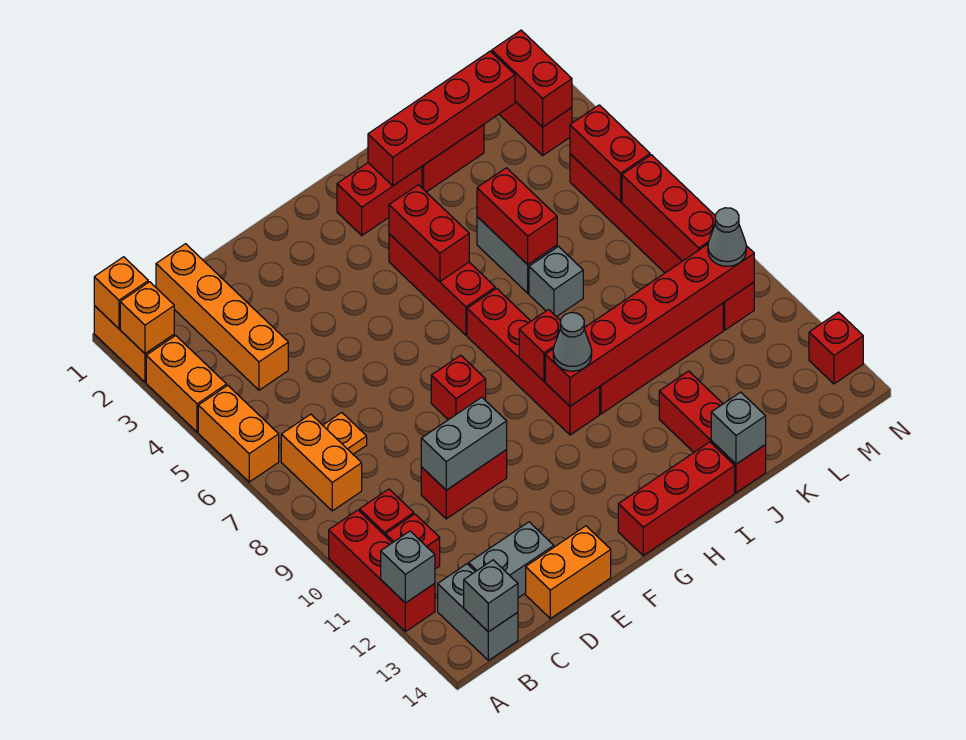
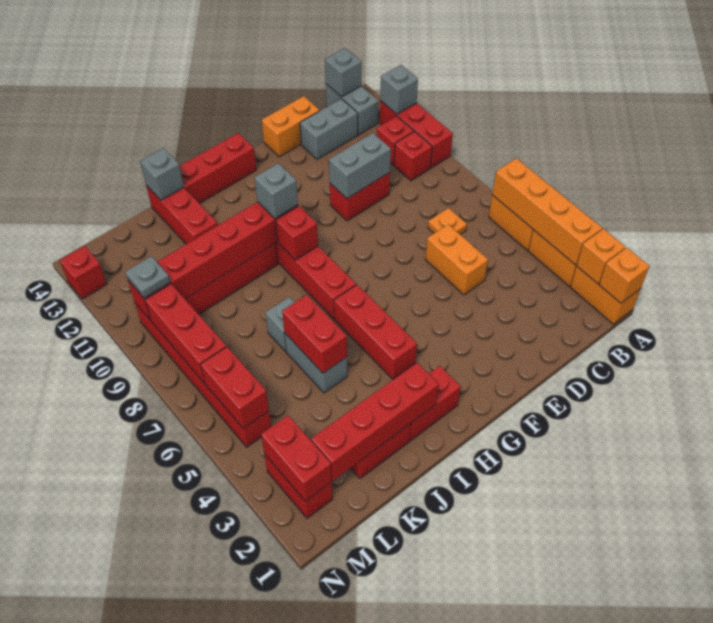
orange brick B7:B8 level 1 -> orange brick D5:D6 level 1
orange brick C1:C4 level 1 -> orange brick A3:A6 level 2
red brick F8 level 1 -> none
red brick H4:H5 level 2 -> none
grey cone H10 level 3 -> grey brick H10 level 3
grey cone M10 level 3 -> grey plate M10 level 3

